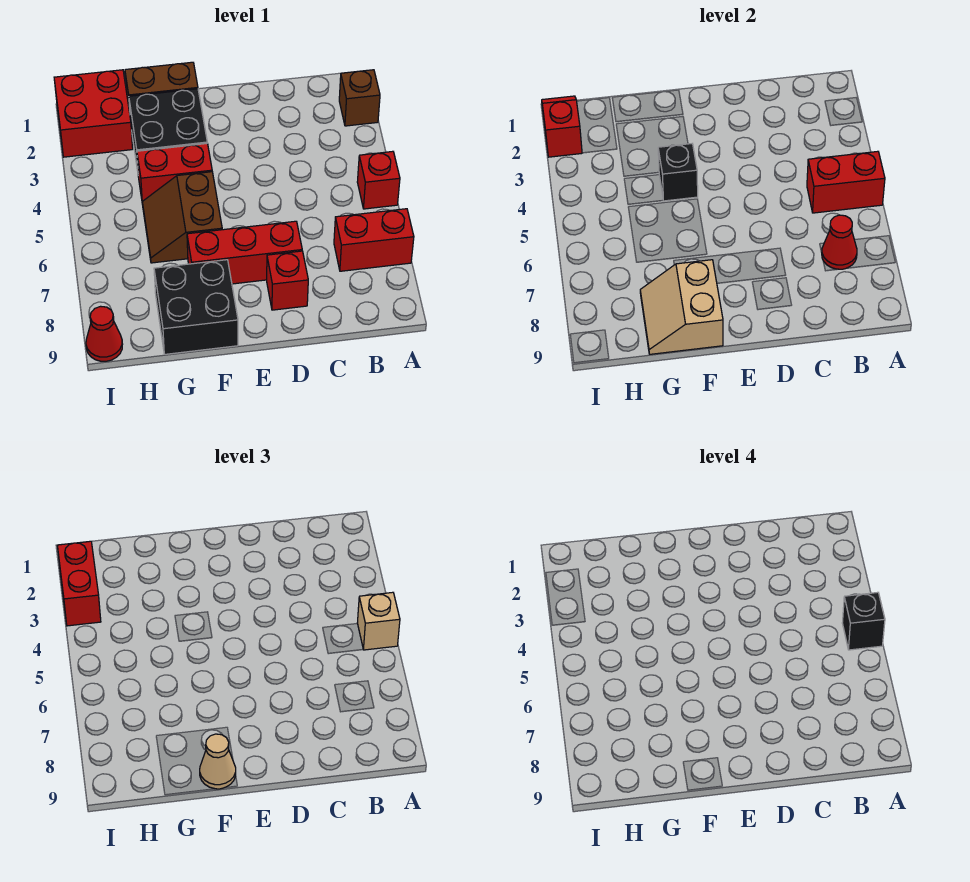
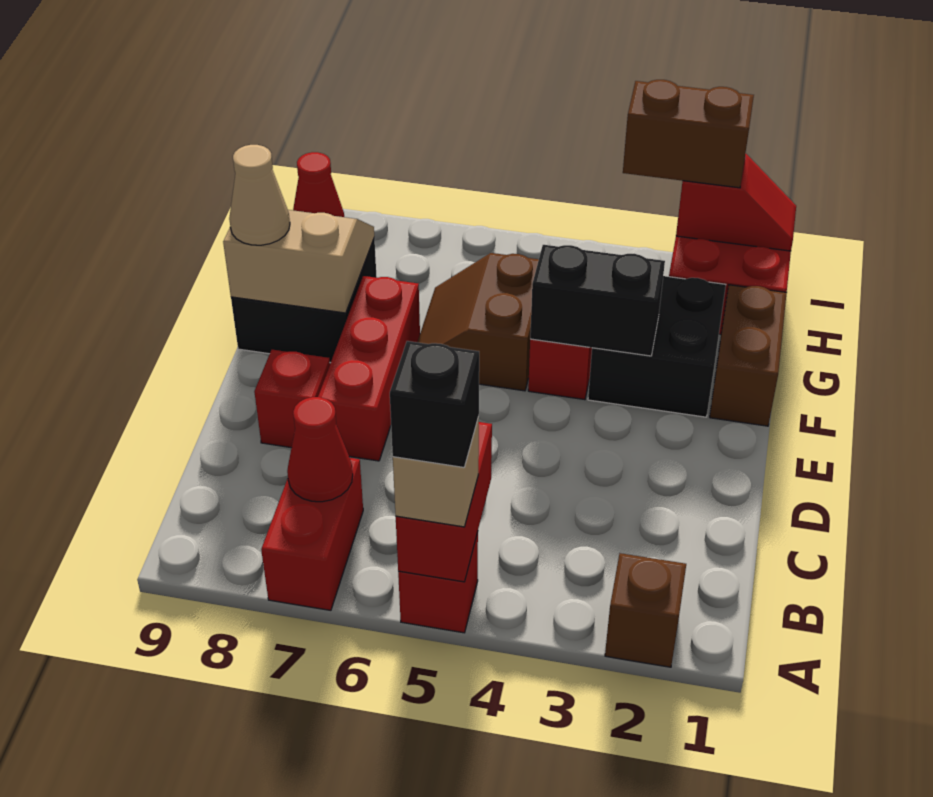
black brick F4 level 2 -> black brick F3:F4 level 2
brown slope F5:G6 level 1 top F -> brown slope F5:G6 level 1 top 5
red brick I2:I3 level 3 -> brown brick I2:I3 level 3

